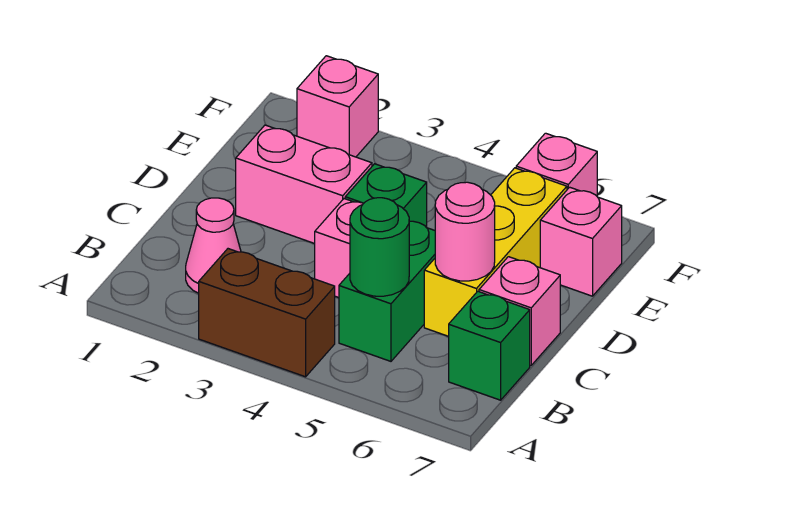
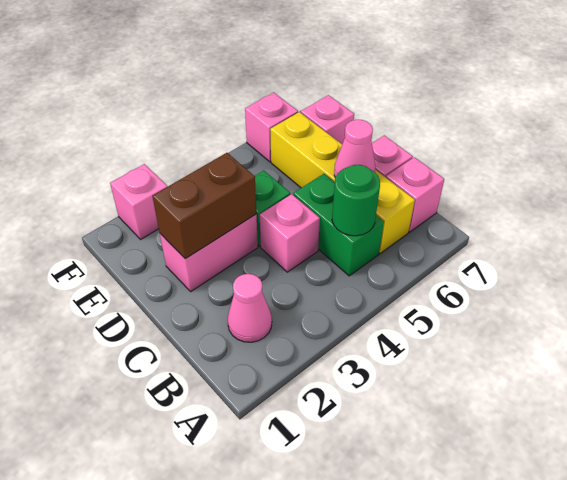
brown brick A3:A4 level 1 -> brown brick D2:D3 level 2
green brick B7 level 1 -> pink brick B7 level 1
yellow brick C6:E6 level 1 -> yellow brick B6:E6 level 1
pink round brick C6 level 2 -> pink cone C6 level 2

